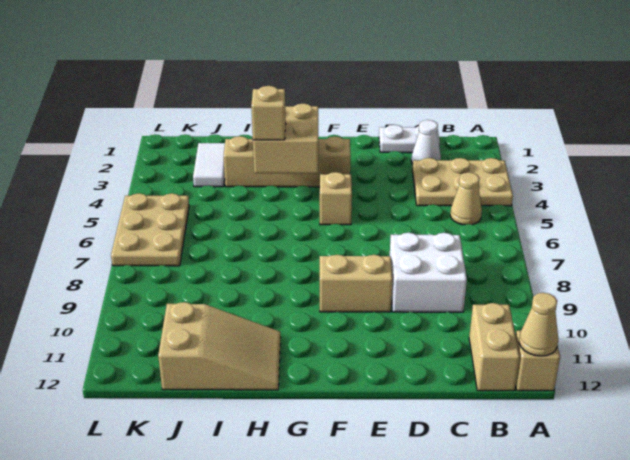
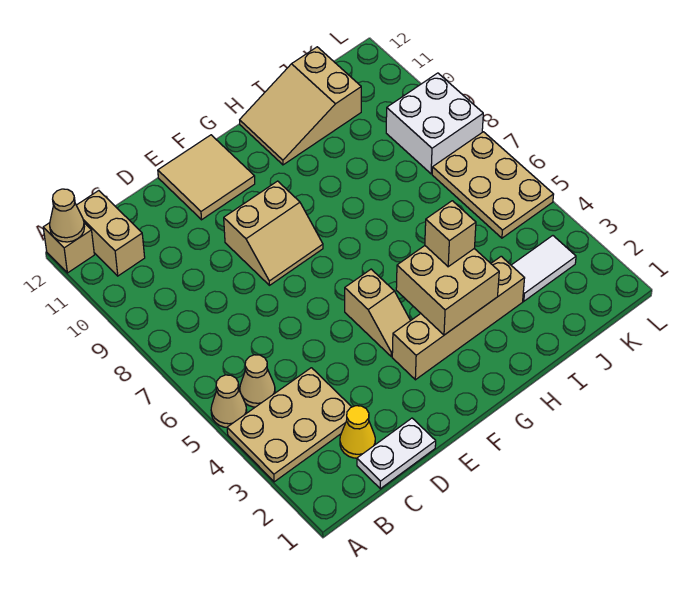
none -> tan cone A5 level 1
white cone C2 level 1 -> yellow cone C2 level 1
white brick C8:D9 level 1 -> white brick K8:L9 level 1
none -> tan tile E11:F12 level 1
white tile J2:J3 level 1 -> white tile J3:K3 level 1

